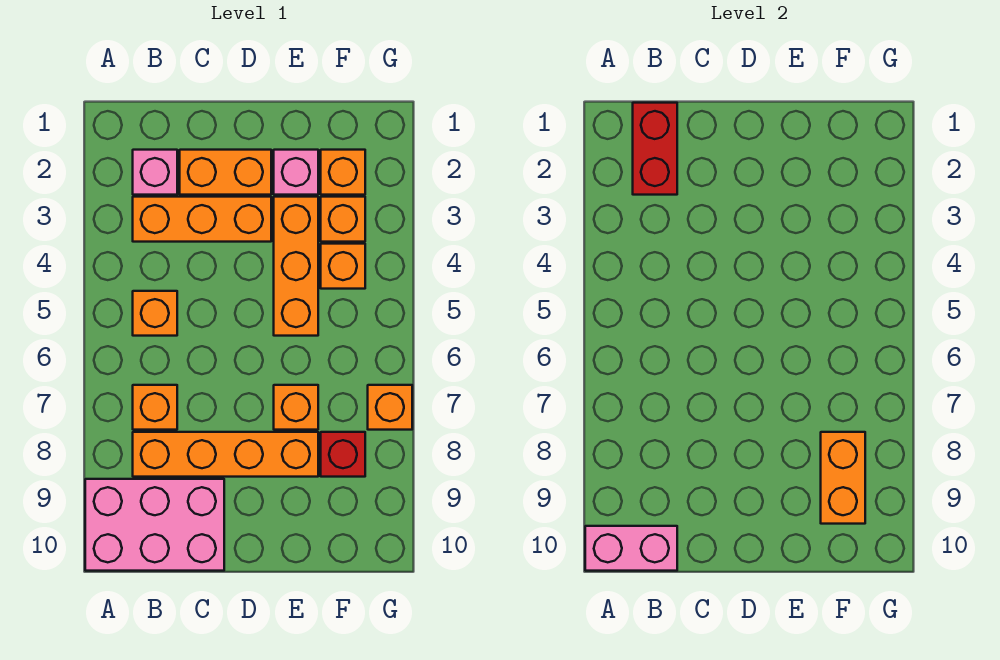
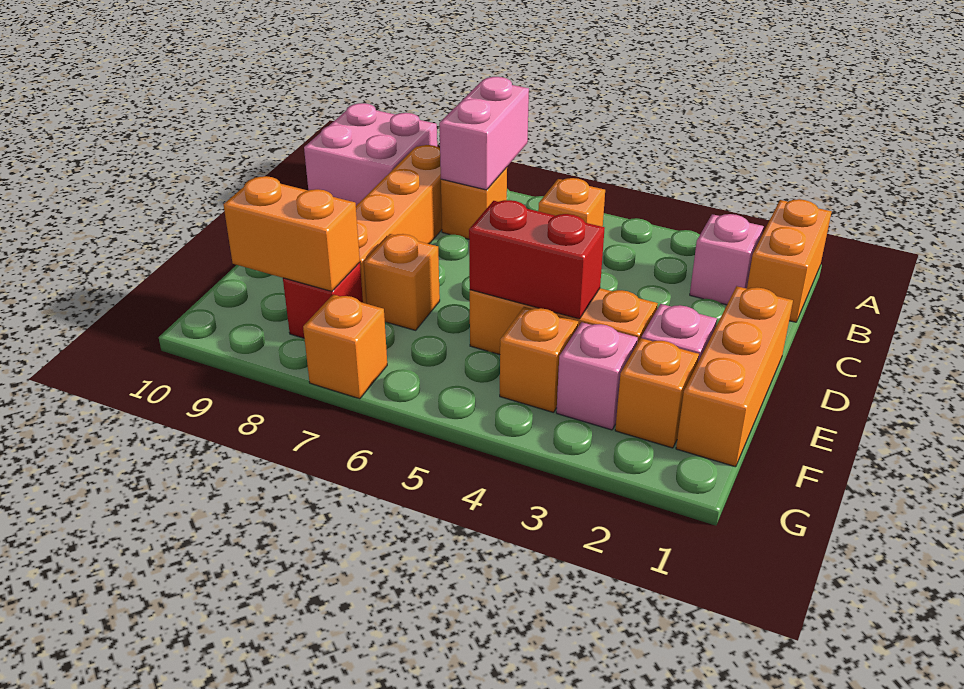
pink brick A9:C10 level 1 -> pink brick A9:B10 level 1
pink brick A10:B10 level 2 -> pink brick A7:B7 level 2
red brick B1:B2 level 2 -> red brick E4:E5 level 2
orange brick B3:D3 level 1 -> orange brick D1:F1 level 1
orange brick C2:D2 level 1 -> orange brick A1:B1 level 1
orange brick F3 level 1 -> pink brick F3 level 1

